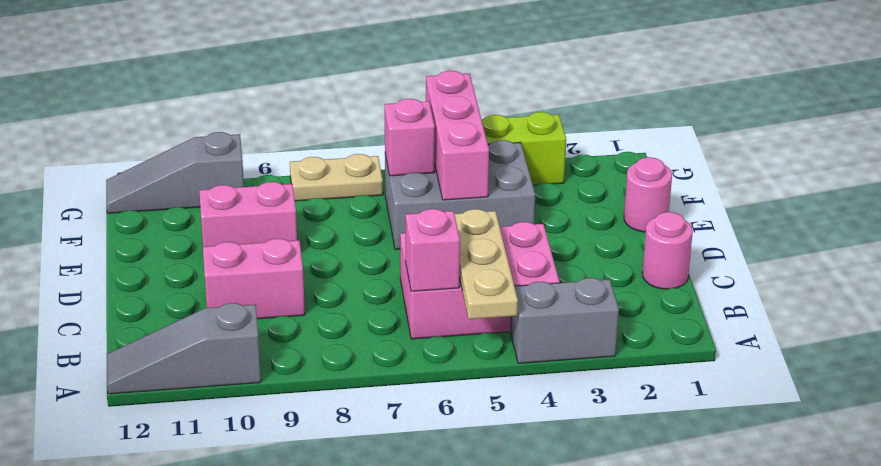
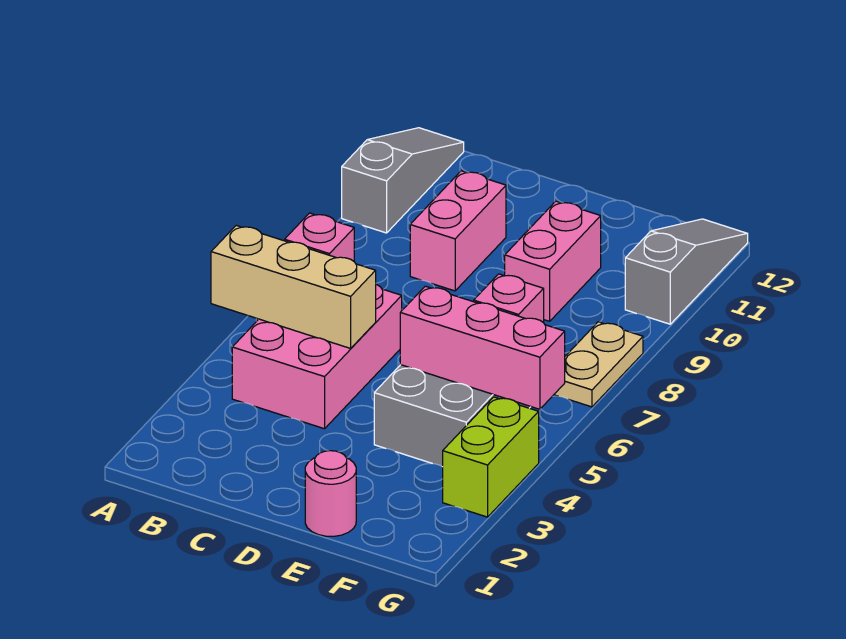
grey brick A3:A4 level 1 -> none
tan plate A5:C5 level 2 -> tan brick A5:C5 level 2
pink round brick C1 level 1 -> none

